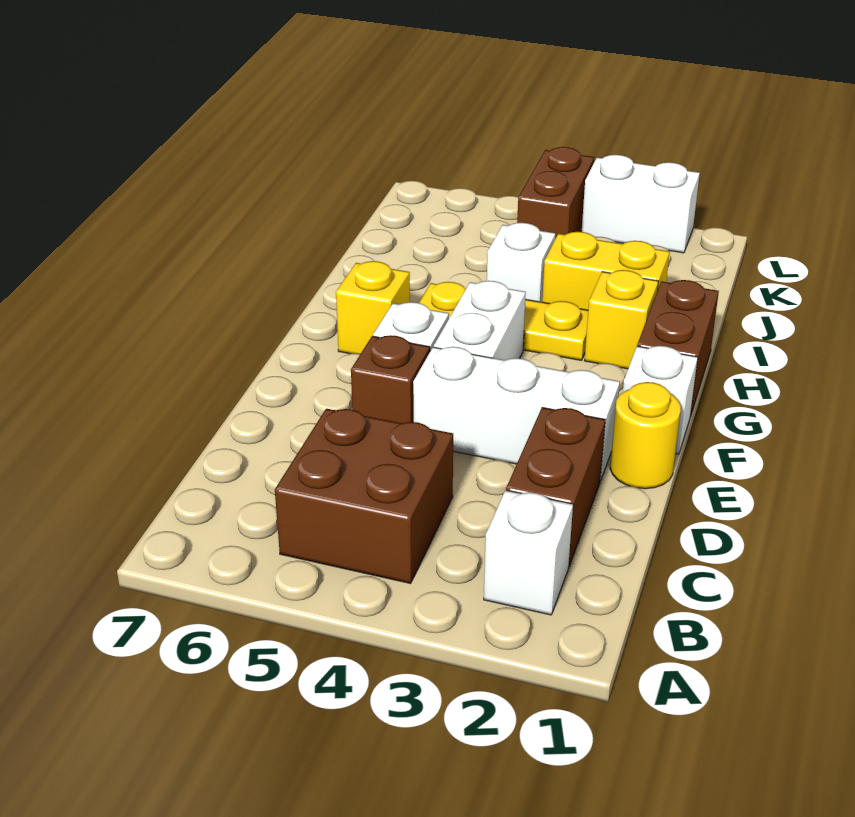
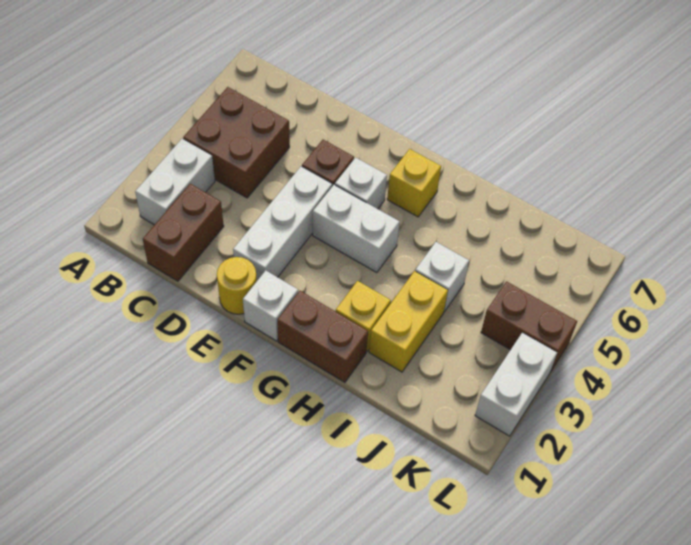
white brick B2 level 1 -> white brick B2:B3 level 1
brown brick C2:D2 level 1 -> brown brick C1:C2 level 1
yellow plate H3:H5 level 1 -> none

